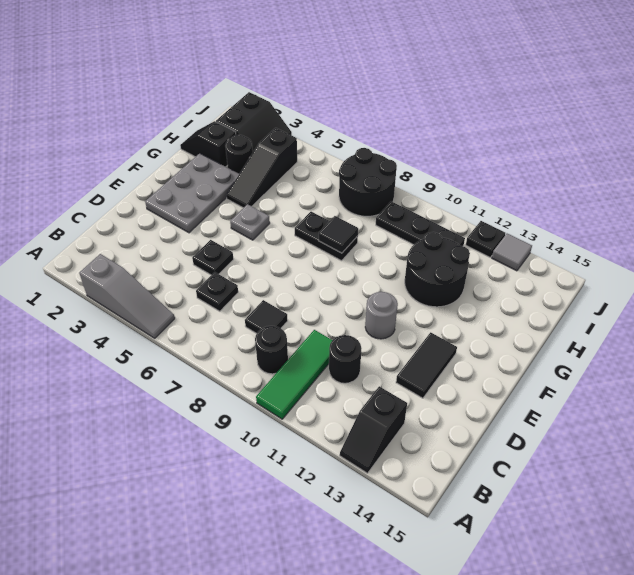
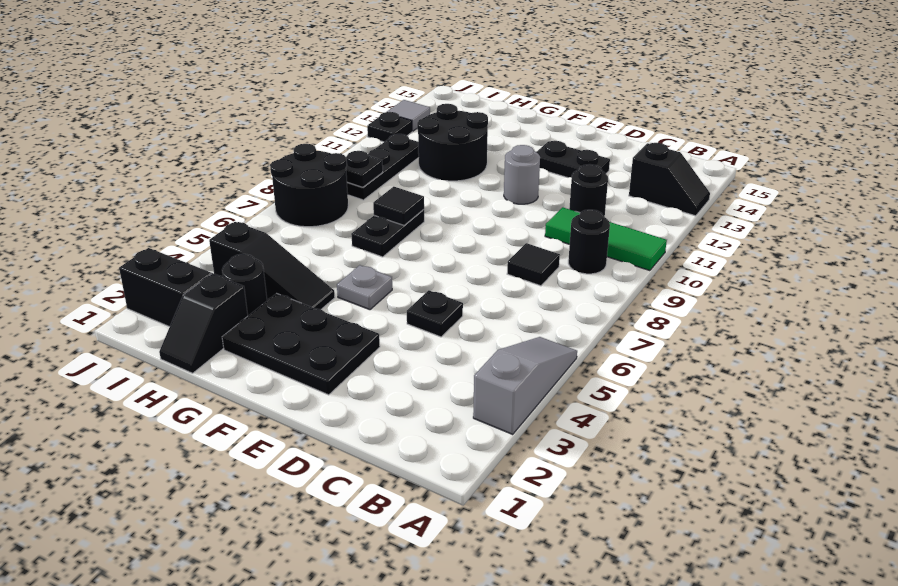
black plate C6 level 1 -> black plate I9 level 2
black tile D13:E13 level 1 -> black plate D13:E13 level 1
grey plate E2:G3 level 1 -> black plate E2:G3 level 1

